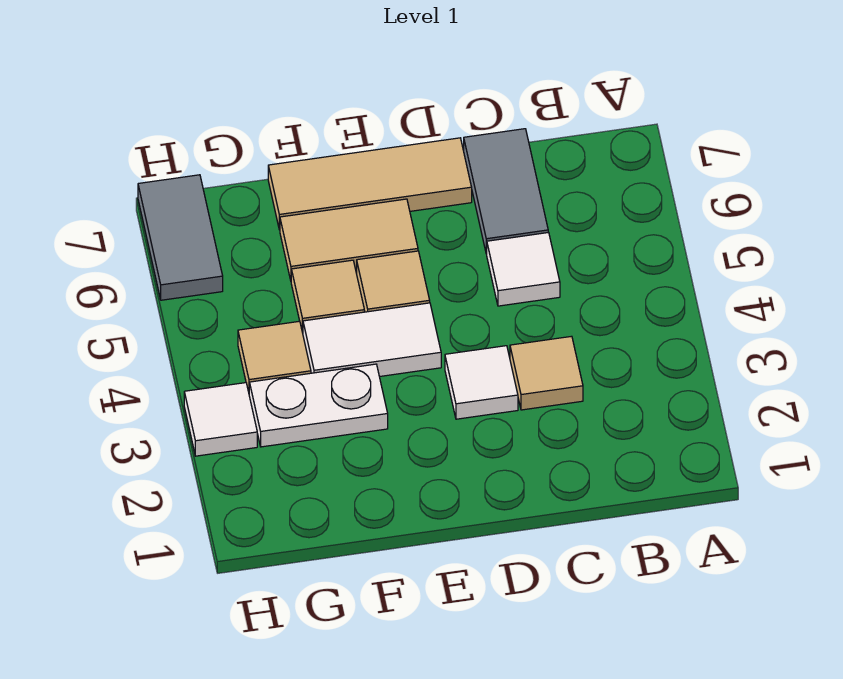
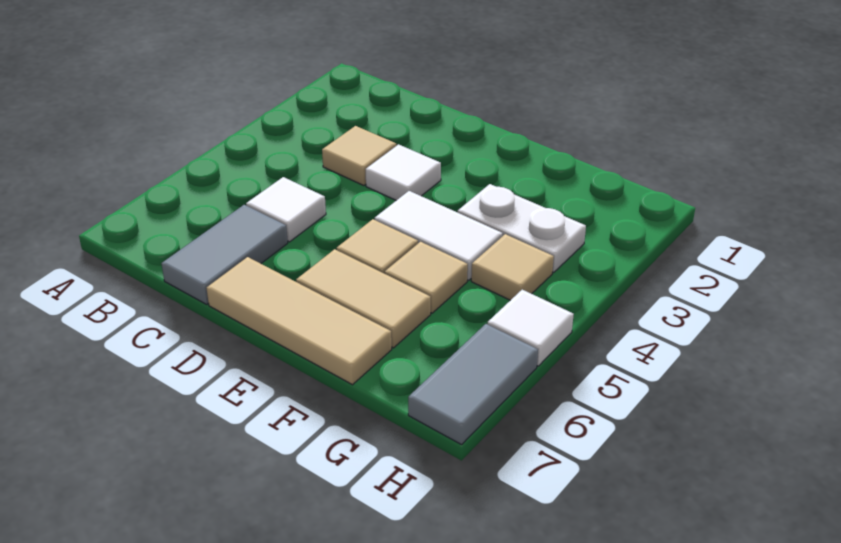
white tile H3 level 1 -> white tile H5 level 1

